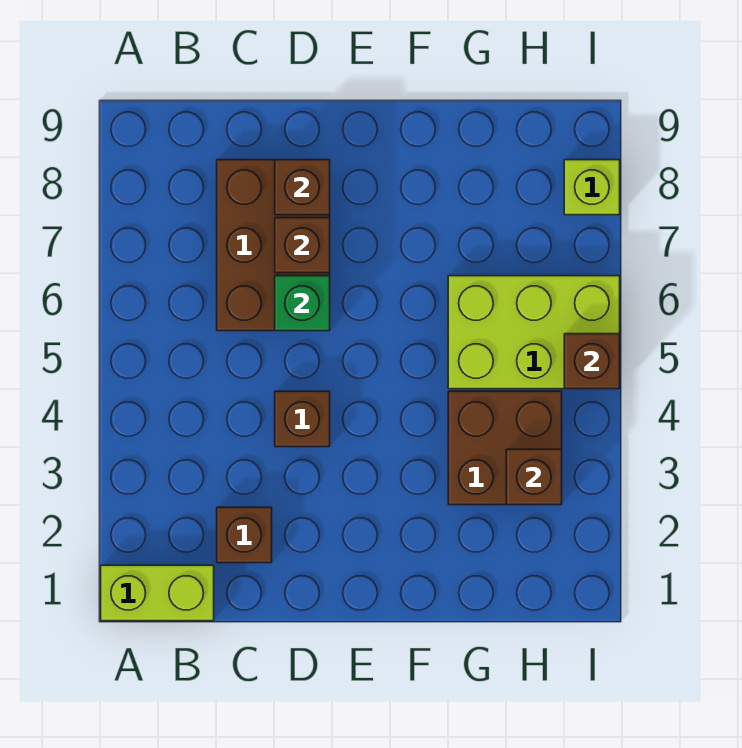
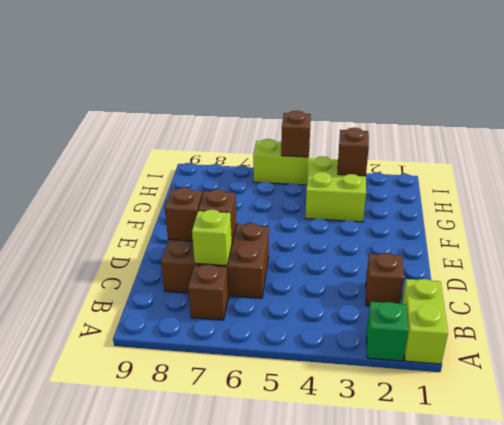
brown brick D4 level 1 -> brown brick B7 level 1
green brick D6 level 2 -> green brick A2 level 1
brown brick G3:H4 level 1 -> lime brick G3:H4 level 1
lime brick G5:I6 level 1 -> lime brick I5:I6 level 1
lime brick I8 level 1 -> lime brick C7 level 2

